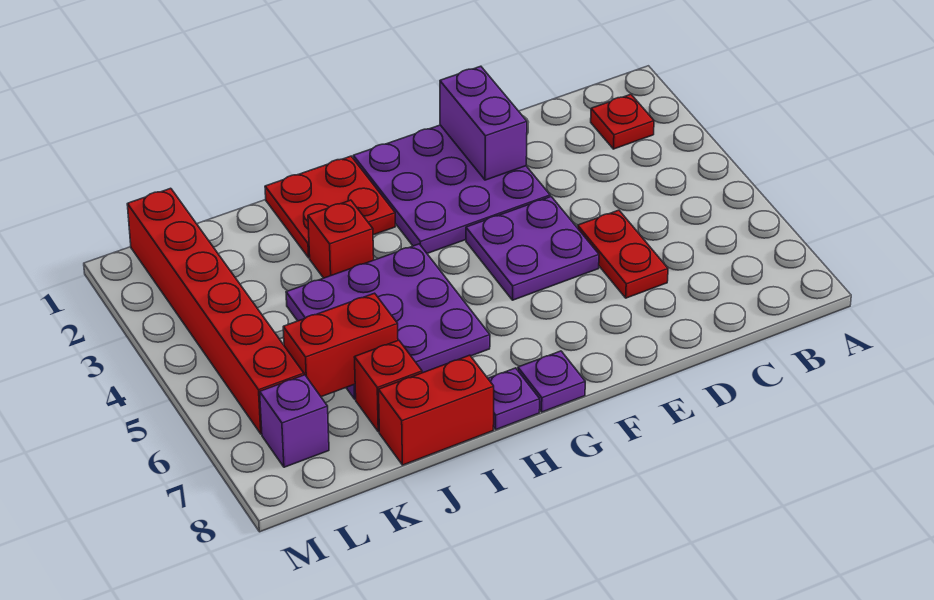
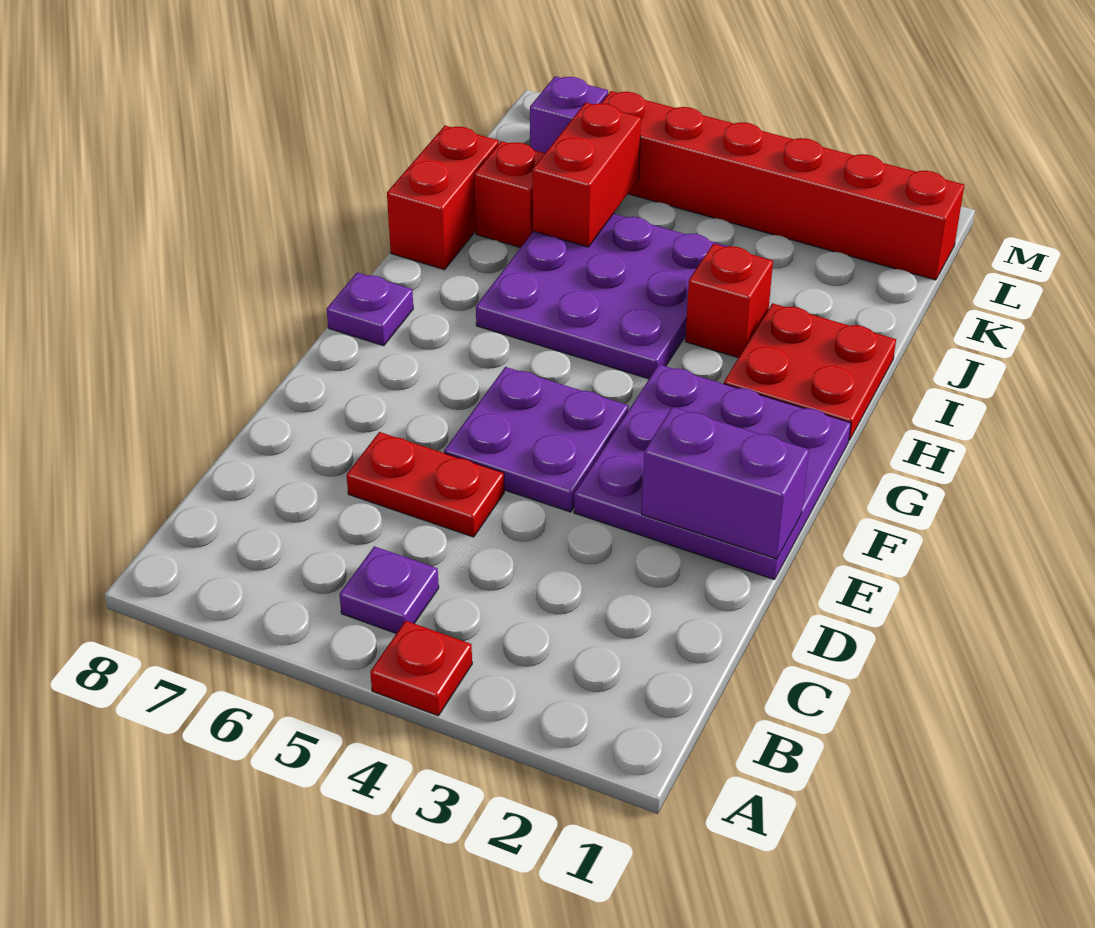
red plate B2 level 1 -> red plate A4 level 1
purple plate H8 level 1 -> purple plate B5 level 1

